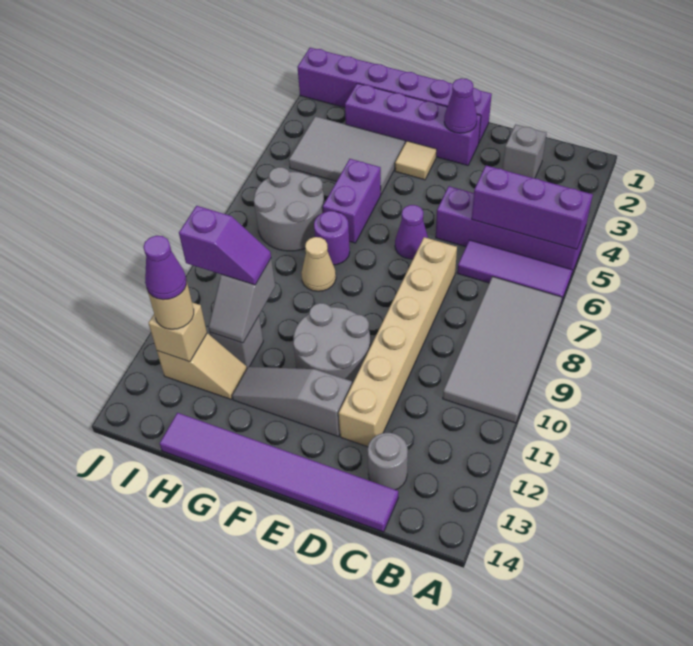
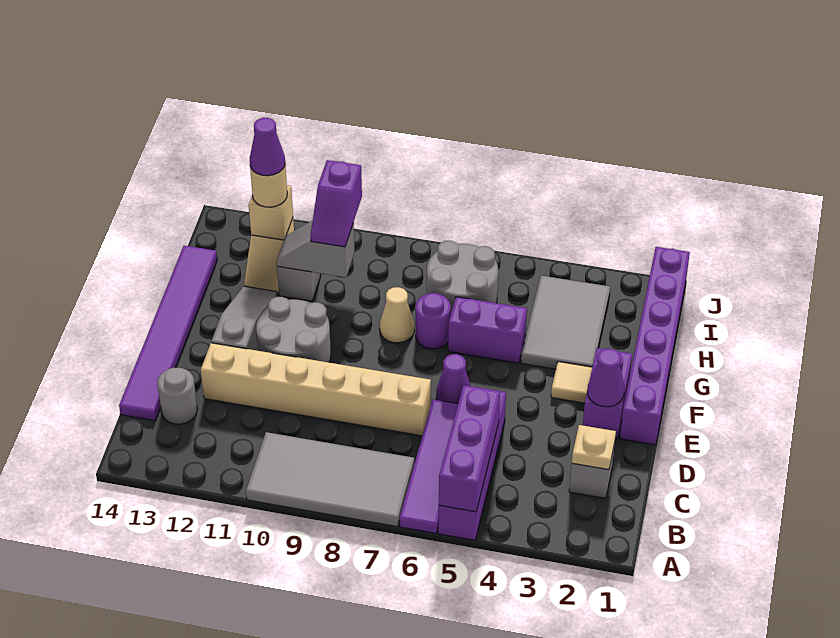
purple tile A6:C6 level 1 -> purple tile A6:D6 level 1
none -> tan plate C2 level 2
purple brick E2:H2 level 1 -> purple brick E2:F2 level 1

